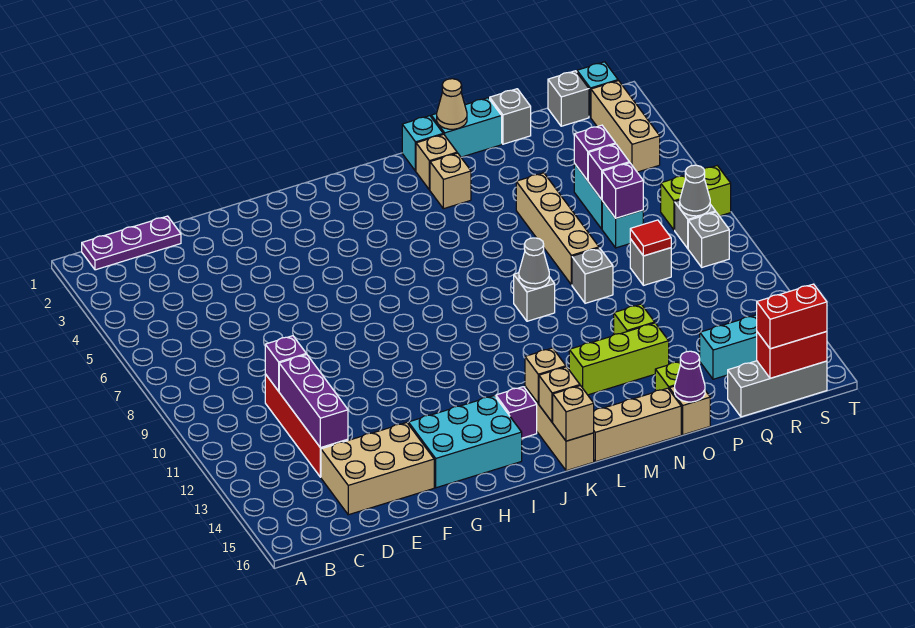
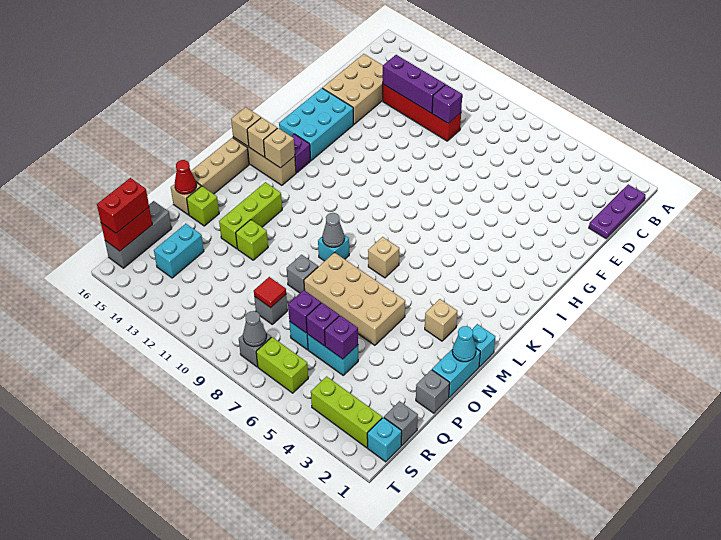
tan brick M2 level 1 -> tan brick L7 level 1
grey brick M9 level 1 -> cyan brick M9 level 1
tan cone N1 level 2 -> cyan cone N1 level 2
tan brick O5:O8 level 1 -> tan brick N5:O8 level 1
purple cone O16 level 2 -> red cone O16 level 2
tan brick S2:S4 level 1 -> lime brick S2:S4 level 1
lime brick S7:T7 level 1 -> lime brick S6:S7 level 1
grey brick S9 level 1 -> none

